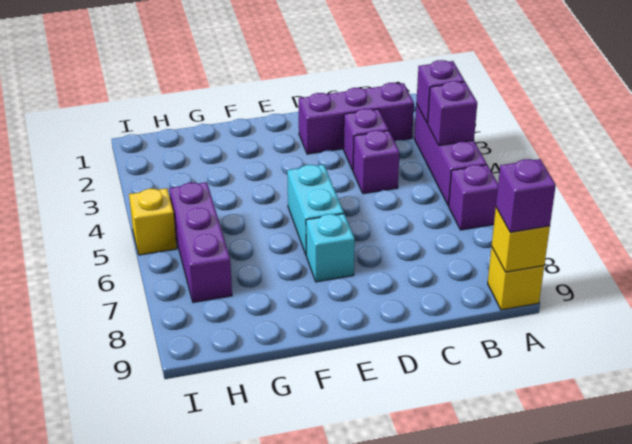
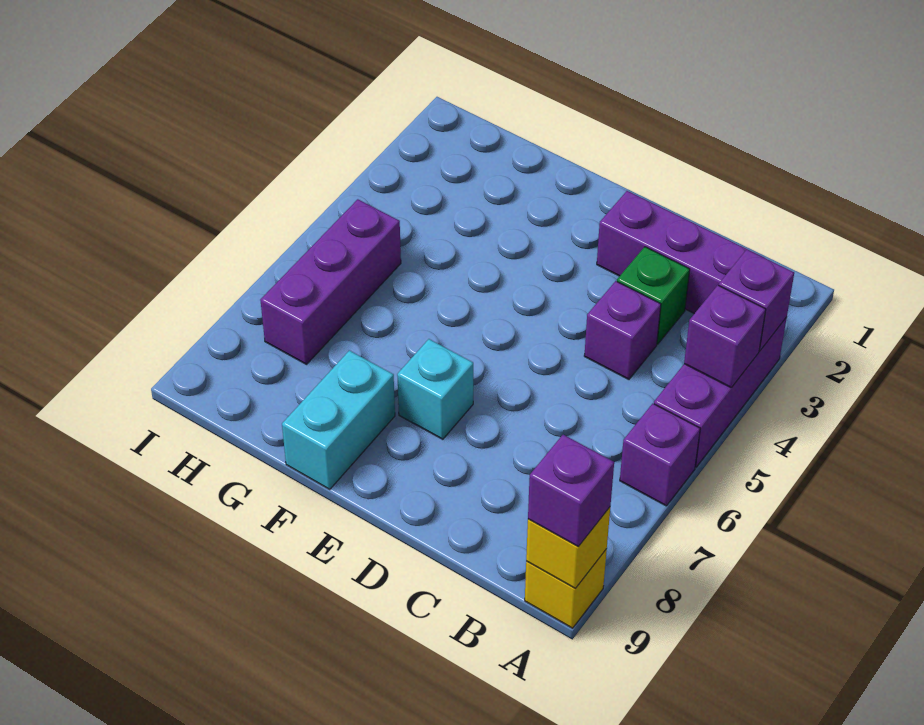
purple brick C3 level 1 -> green brick C3 level 1
cyan brick E5:E6 level 1 -> cyan brick F8:F9 level 1
yellow brick I5 level 1 -> none

